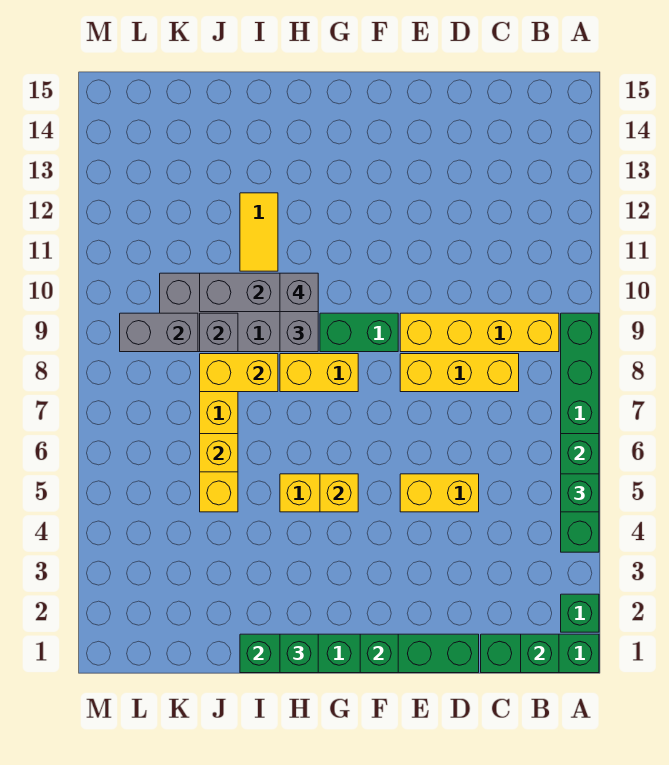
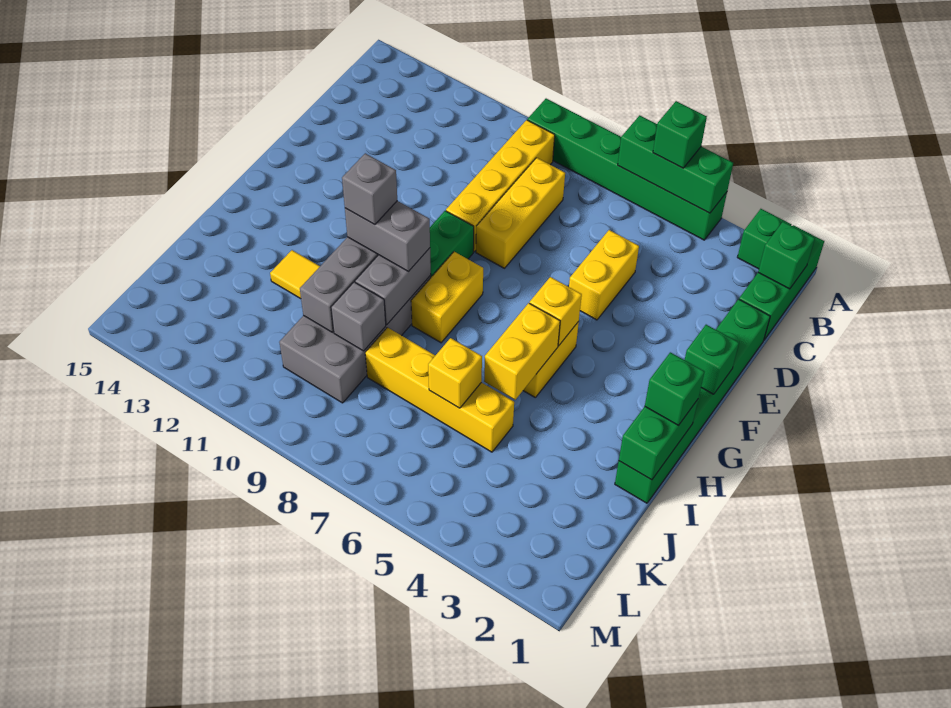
yellow brick I8:J8 level 2 -> yellow brick H5:I5 level 2
grey brick K9:L9 level 2 -> grey brick H9:I9 level 2

